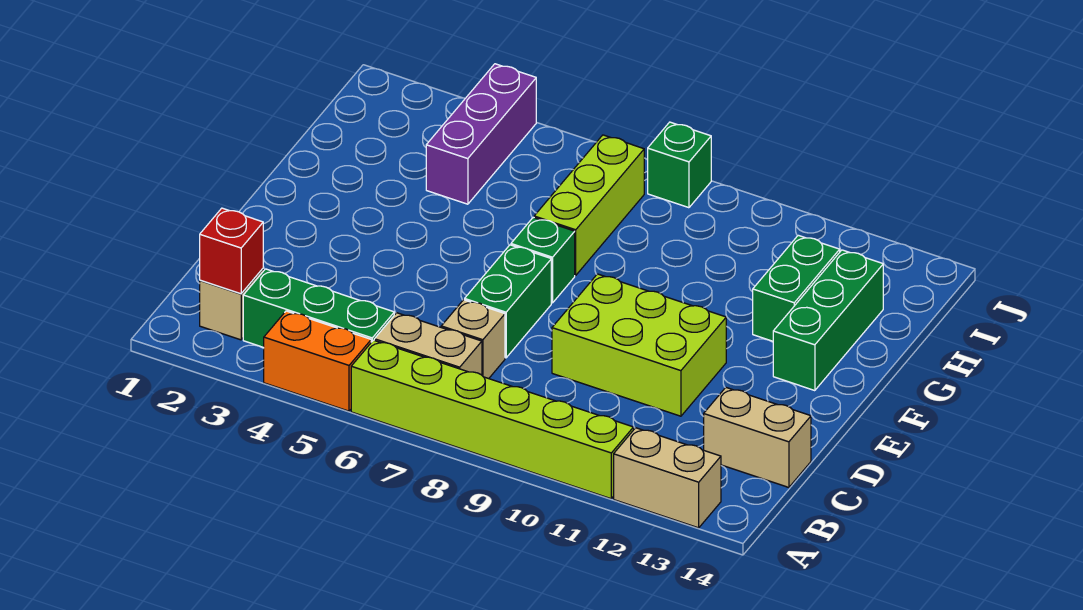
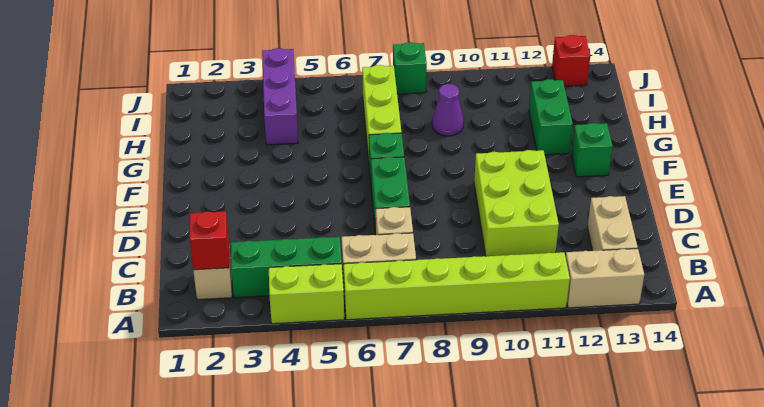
orange brick A4:A5 level 1 -> lime brick A4:A5 level 1
tan brick C13:C14 level 1 -> tan brick B13:C13 level 1
lime brick D9:E11 level 1 -> lime brick C10:E11 level 1
green brick F13:H13 level 1 -> green brick F13 level 1
none -> purple cone H9 level 1
none -> red brick J13 level 1

